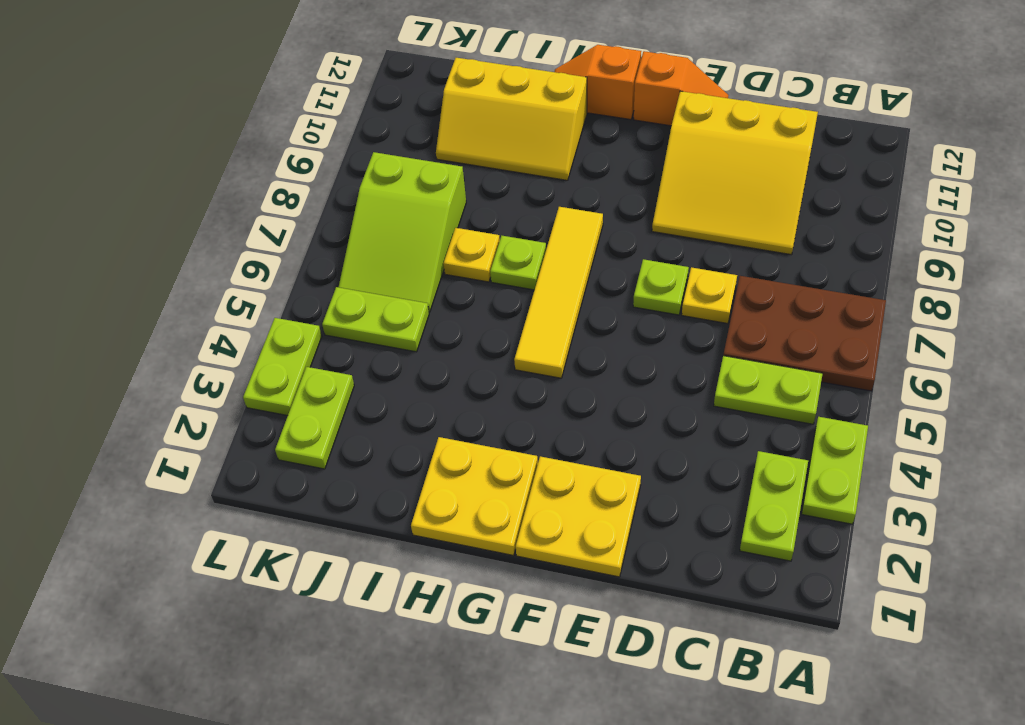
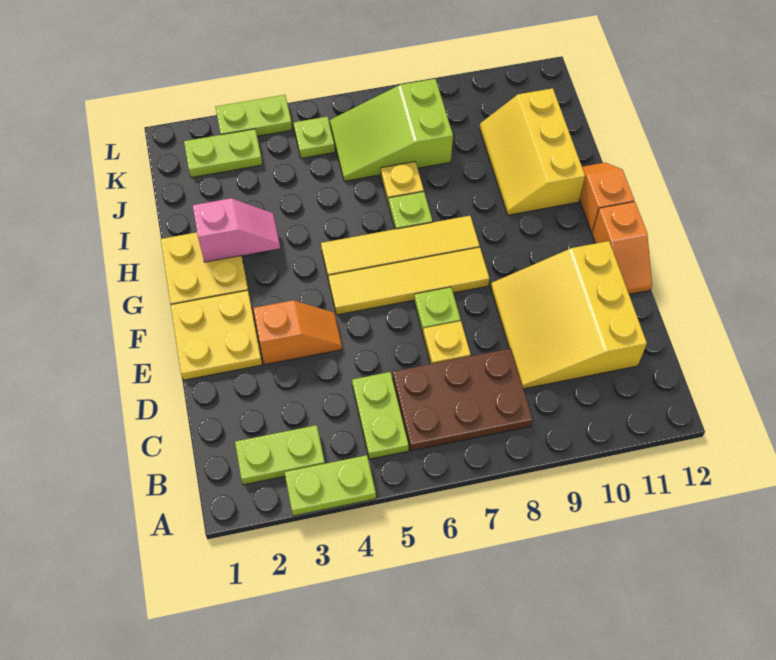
brown plate A6:C7 level 1 -> brown plate B6:C8 level 1
none -> orange slope E3:E4 level 1 top 3
none -> yellow tile F5:F8 level 1
none -> pink slope H2:H3 level 2 top 2
lime plate J5:K5 level 1 -> lime plate K5 level 1

